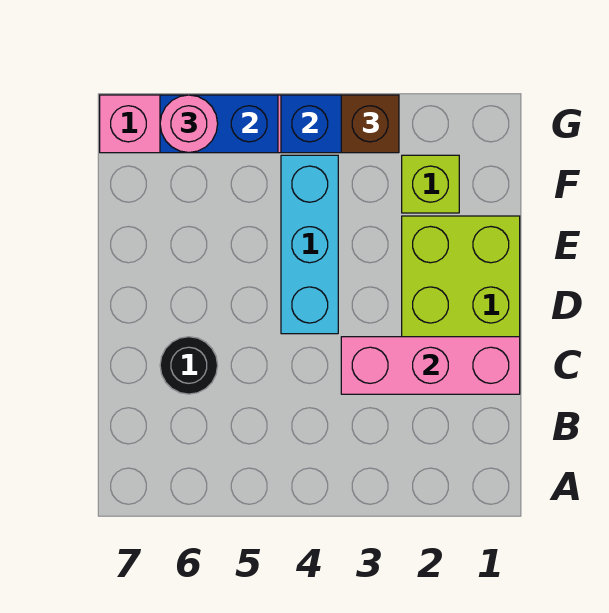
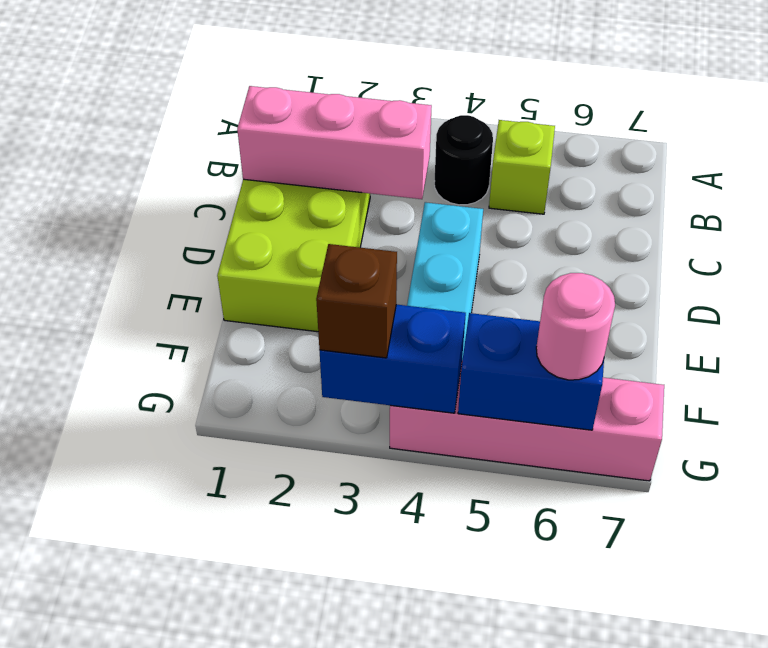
black round brick C6 level 1 -> black round brick B4 level 1
lime brick F2 level 1 -> lime brick B5 level 1

